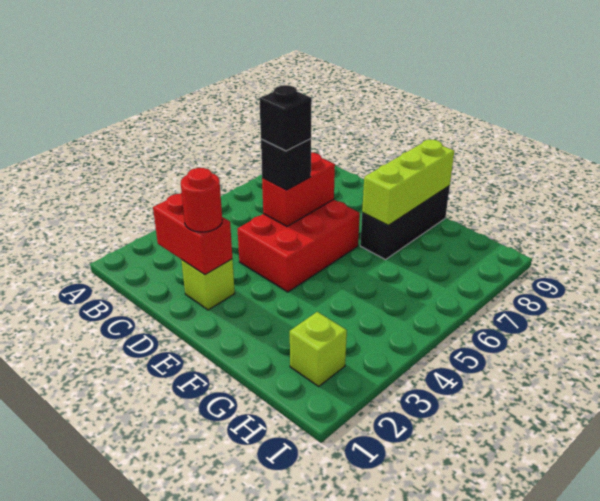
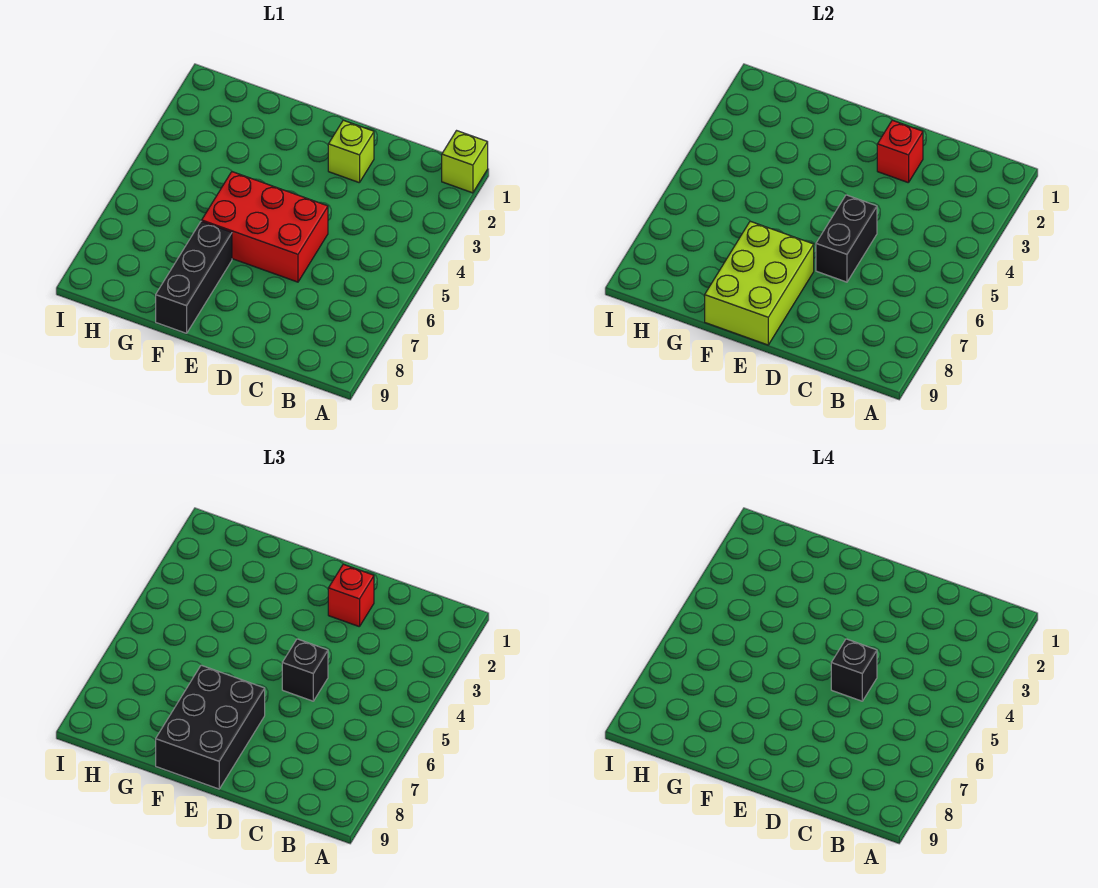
red brick C2:D2 level 2 -> red brick D2 level 2
red round brick D2 level 3 -> red brick D2 level 3
red brick D4:E6 level 1 -> red brick D5:F6 level 1
red brick D5:D6 level 2 -> black brick D5:D6 level 2
none -> black brick E7:F9 level 3
lime brick F7:F9 level 2 -> lime brick E7:F9 level 2
lime brick H2 level 1 -> lime brick A1 level 1

